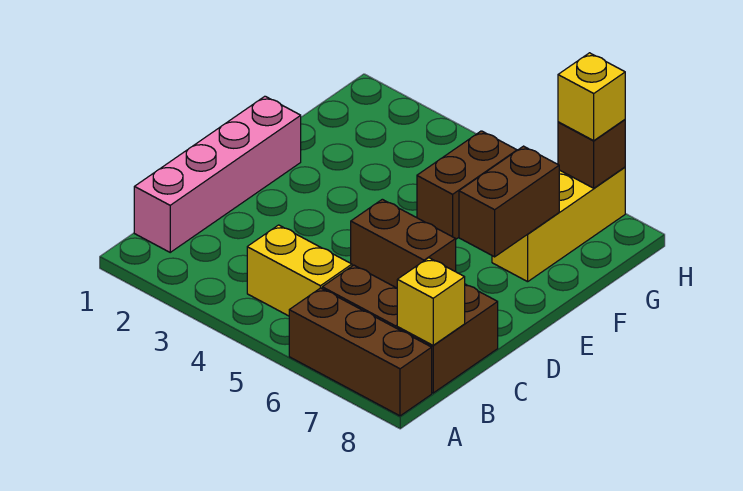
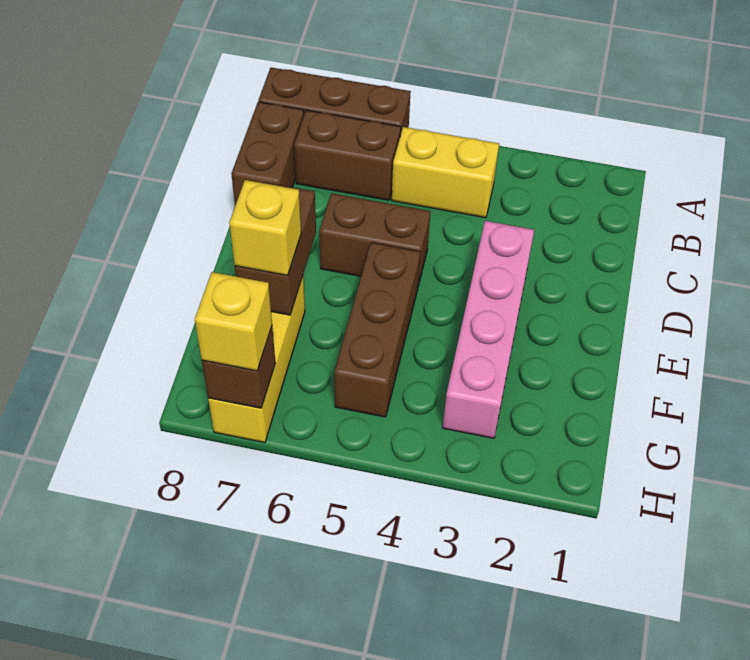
pink brick B1:E1 level 1 -> pink brick D3:G3 level 1
yellow brick B8 level 2 -> yellow brick F7 level 3
brown brick F5:G5 level 1 -> brown brick E5:G5 level 1

